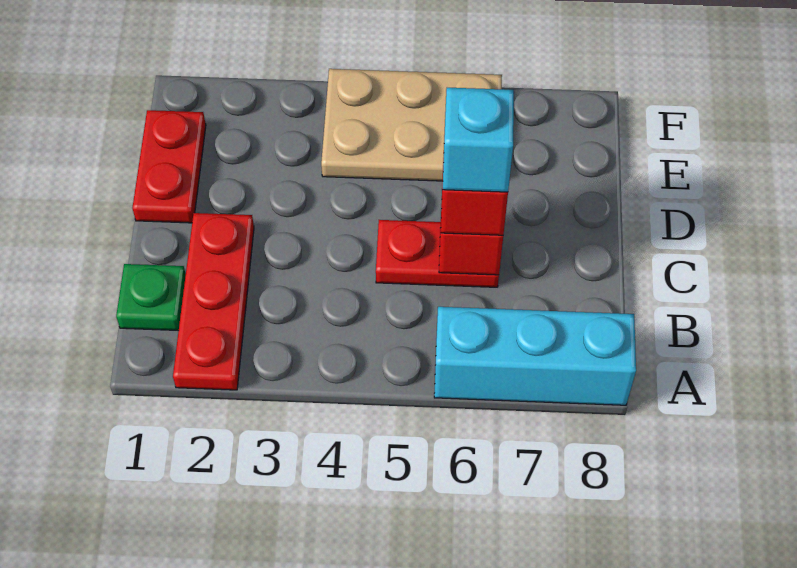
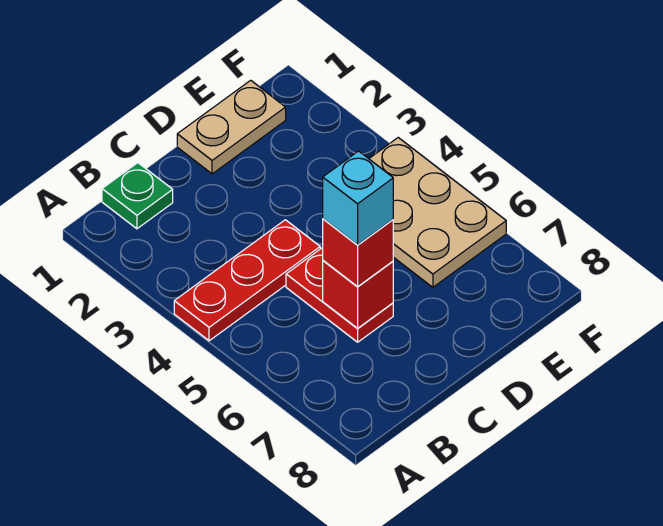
red plate A2:C2 level 1 -> red plate A4:C4 level 1
cyan brick A6:A8 level 1 -> none
red plate D1:E1 level 1 -> tan plate D1:E1 level 1

